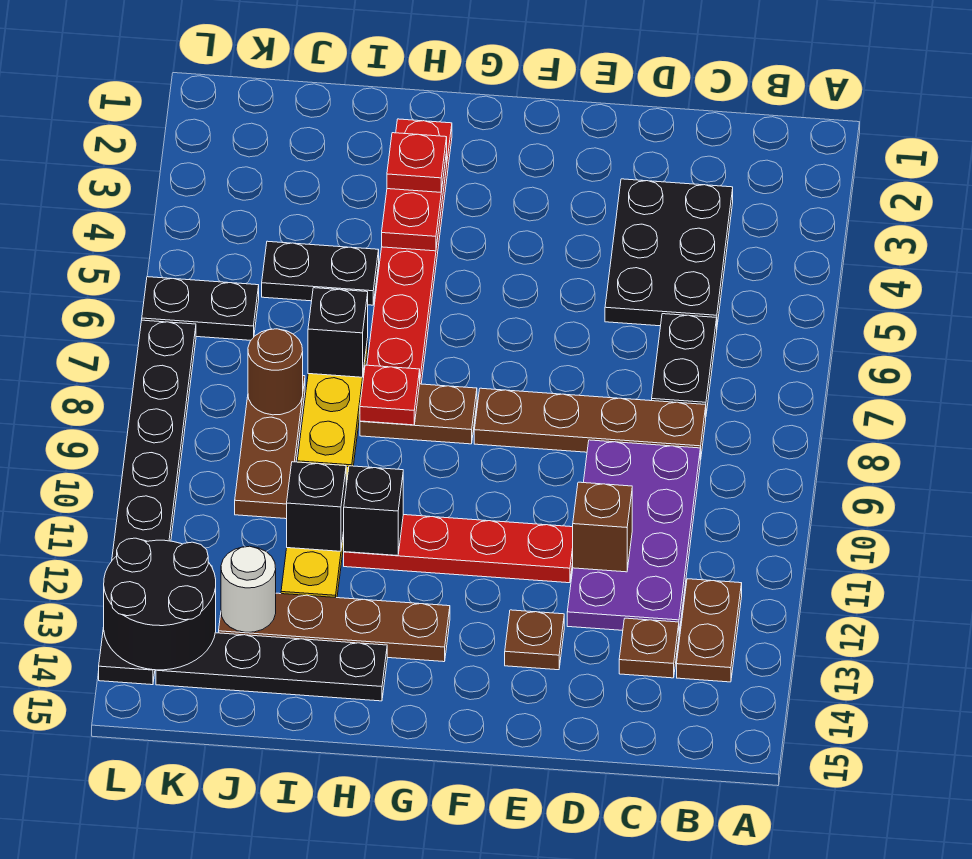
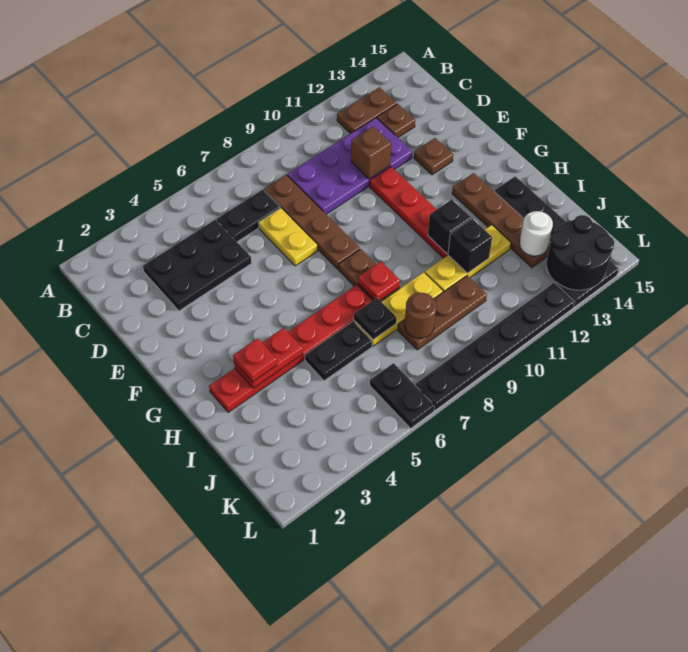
none -> yellow plate D7:E7 level 1
black plate I5:J5 level 1 -> black plate I5:I6 level 1
black brick I7 level 2 -> black plate I7 level 2

